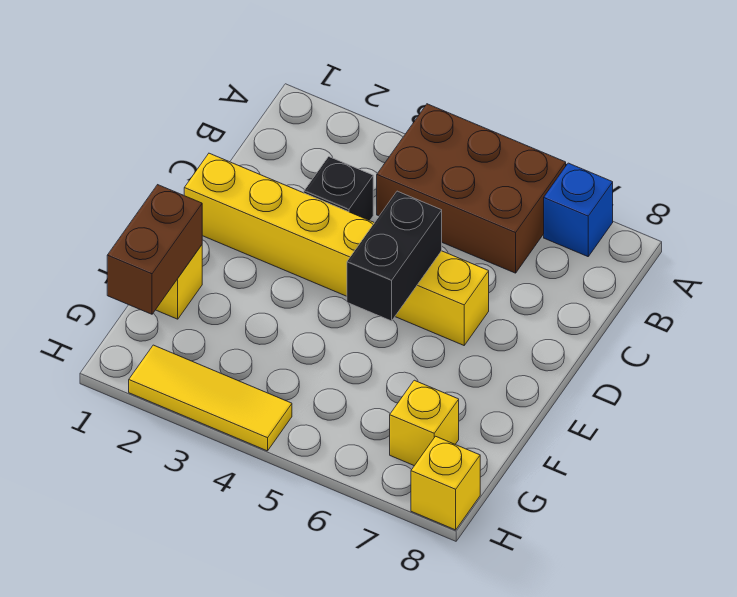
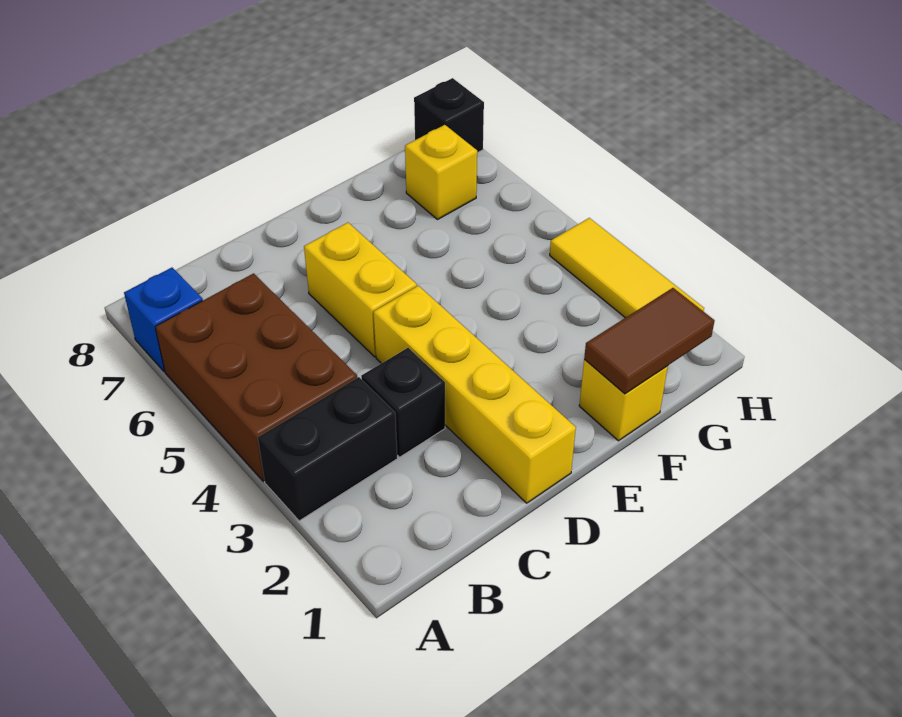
black brick D5:E5 level 2 -> black brick A3:B3 level 1
brown brick F1:G1 level 2 -> brown tile F1:G1 level 2
yellow brick H8 level 1 -> black brick H8 level 1

